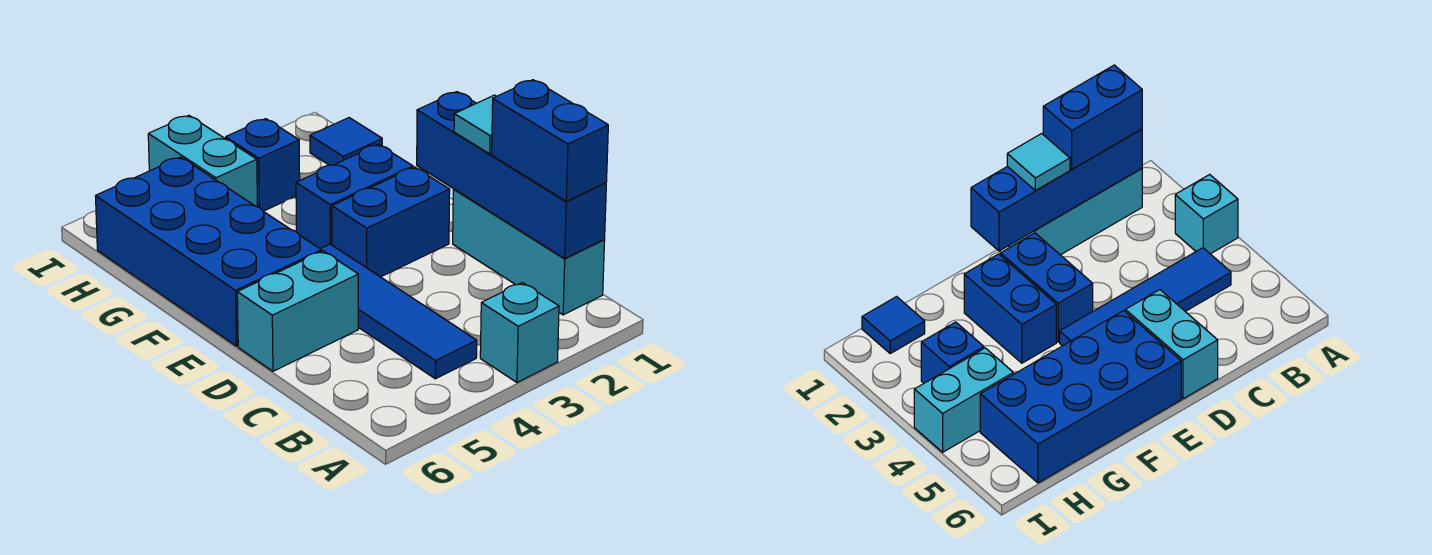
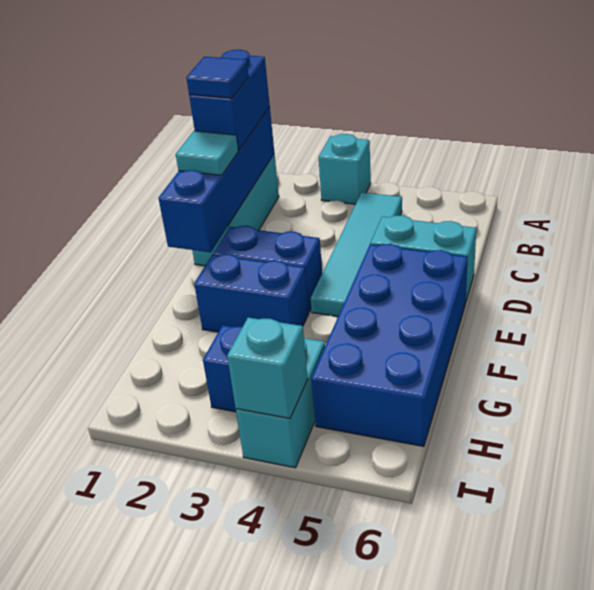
blue tile B4:E4 level 1 -> cyan tile B4:E4 level 1
blue tile H1 level 1 -> blue tile C1 level 4
none -> cyan brick I4 level 2

